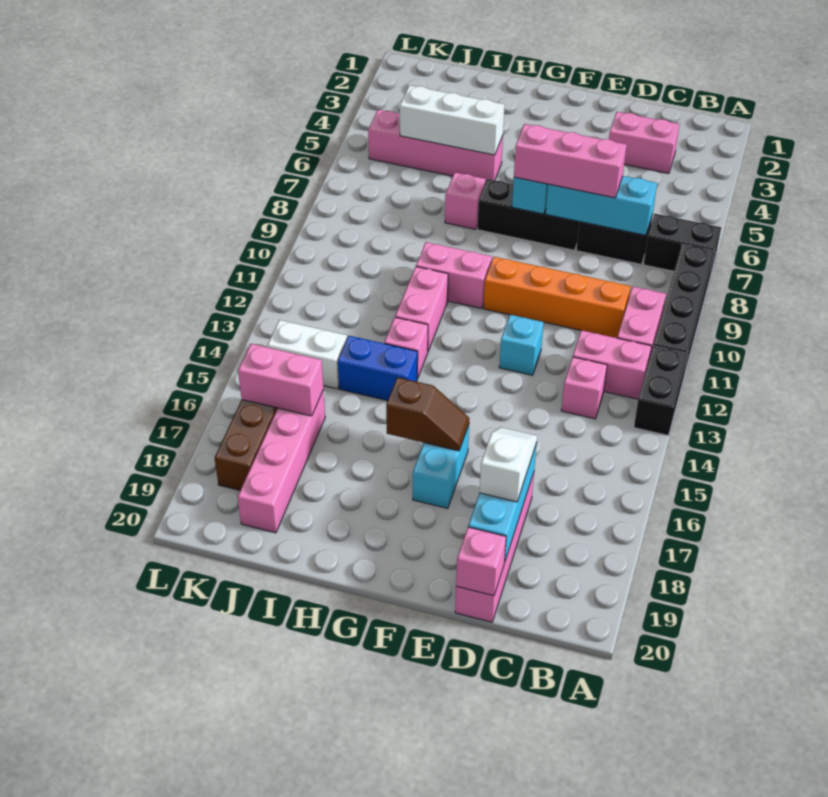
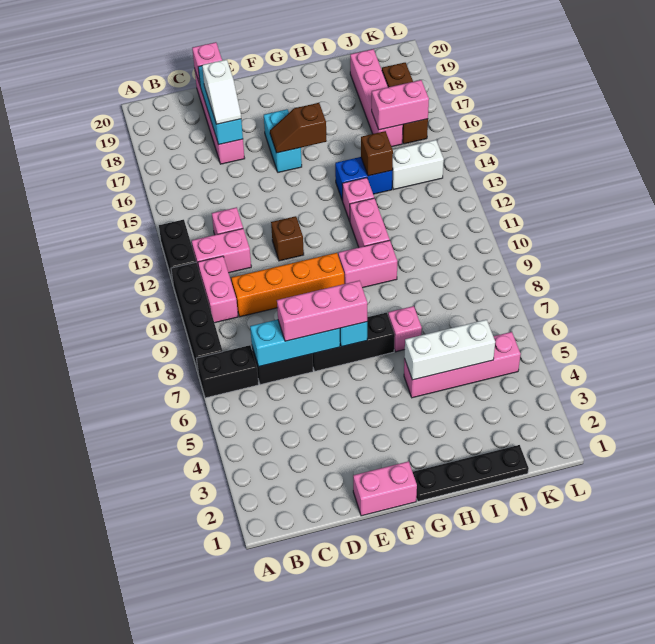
pink brick C3:D3 level 1 -> pink brick E1:F1 level 1
cyan brick E12 level 1 -> brown brick E12 level 1
none -> black plate G1:J1 level 1
none -> brown brick I14 level 2

